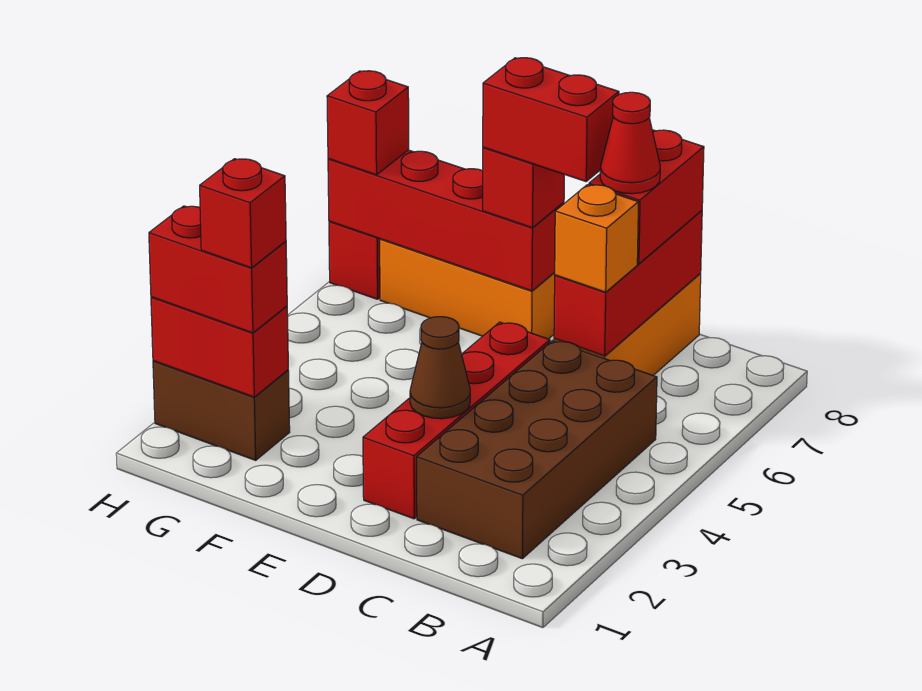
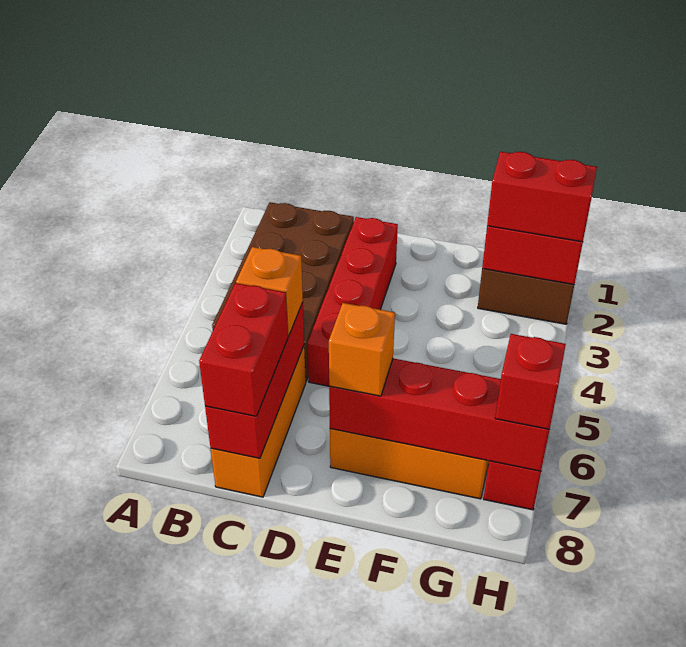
red cone C7 level 4 -> none
brown cone D3 level 2 -> none
red brick D7:E7 level 4 -> none
red brick E7 level 3 -> orange brick E7 level 3
red brick G2 level 4 -> none

